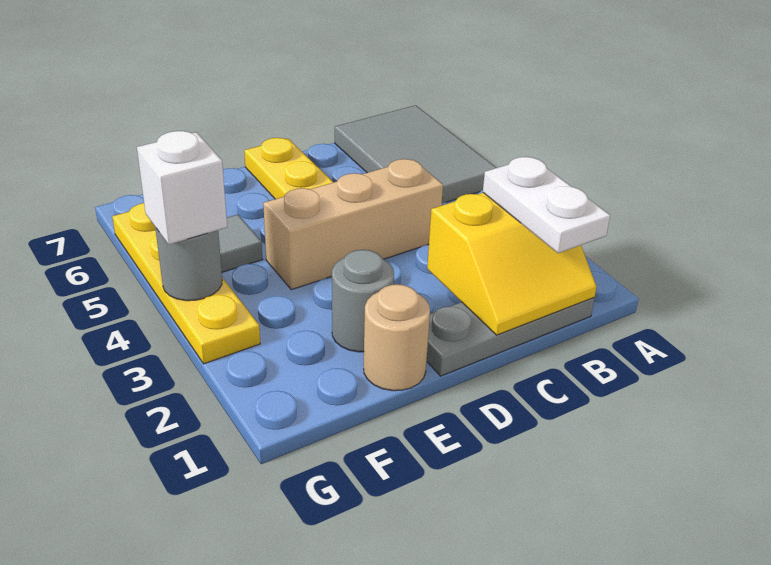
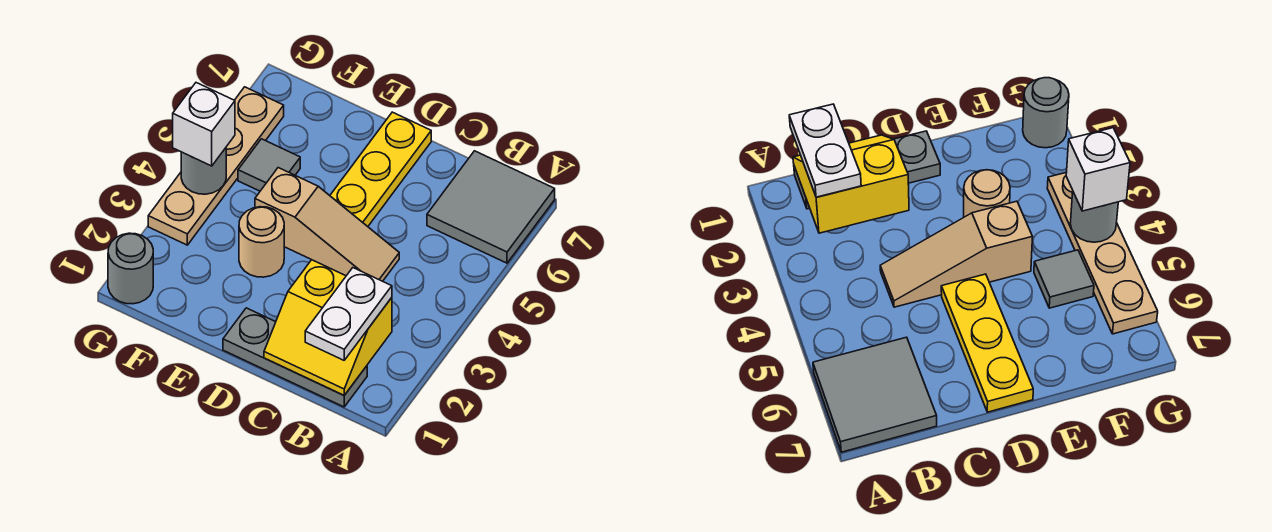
grey tile A5:B7 level 1 -> grey tile A6:B7 level 1
tan brick C4:E4 level 1 -> tan slope C4:E4 level 1 top E
tan round brick E1 level 1 -> tan round brick E3 level 1
grey round brick E2 level 1 -> grey round brick G1 level 1
yellow plate G3:G6 level 1 -> tan plate G3:G6 level 1

